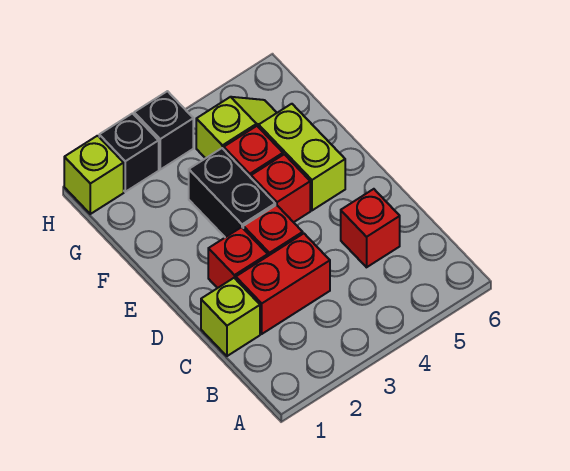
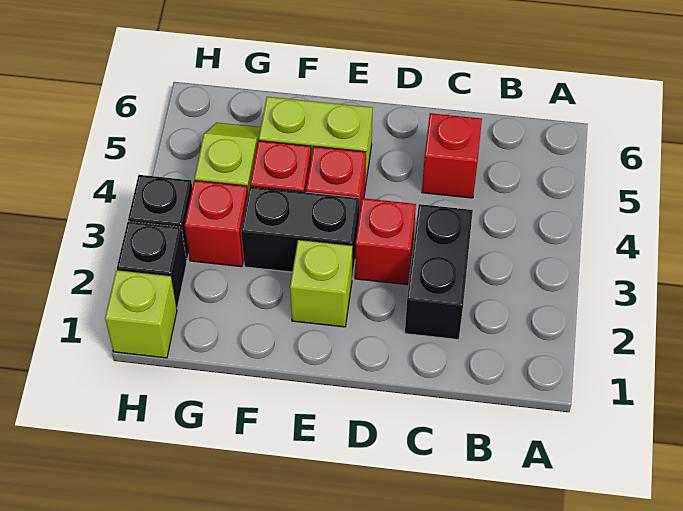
lime brick C1 level 1 -> lime brick E2 level 1
red brick C2:C3 level 1 -> black brick C2:C3 level 1
red brick D2 level 1 -> red brick G3 level 1

